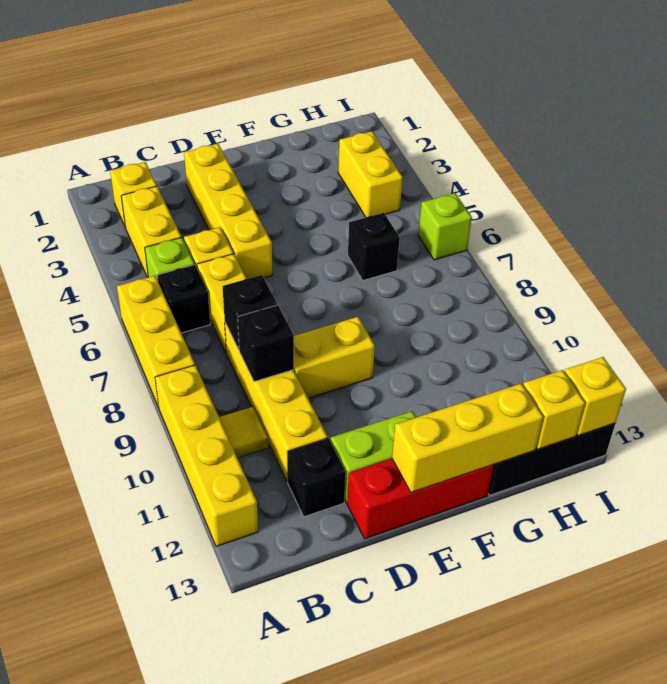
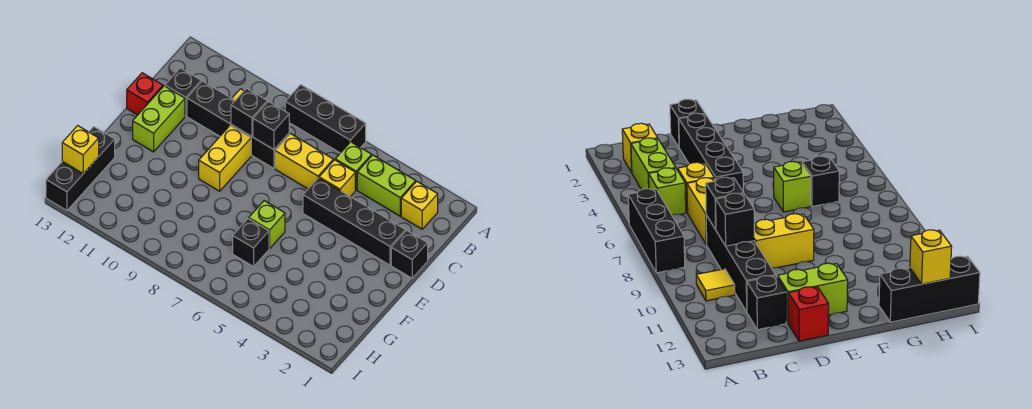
yellow brick A6:A8 level 1 -> black brick A6:A8 level 1
yellow brick A9:A12 level 1 -> none
yellow brick B3:B4 level 1 -> lime brick B3:B4 level 1
black brick B6 level 1 -> black brick D1 level 1
yellow brick C8:C11 level 1 -> black brick C8:C11 level 1
yellow brick D2:D5 level 1 -> black brick D2:D5 level 1
red brick D13:F13 level 1 -> red brick D13 level 1
yellow brick E13:G13 level 2 -> none
yellow brick H3:H4 level 1 -> none
lime brick I6 level 1 -> lime brick F6 level 1
yellow brick I13 level 2 -> none

